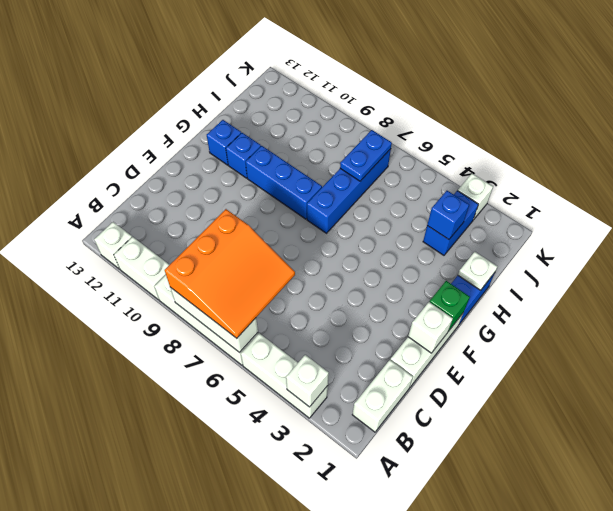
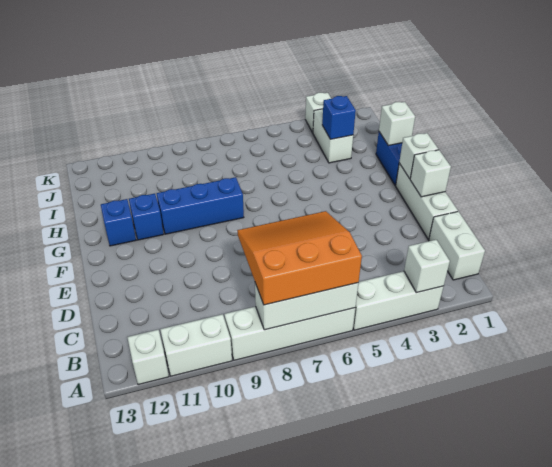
orange slope A6:C8 level 3 top 8 -> orange slope A6:C8 level 3 top A
green brick F1 level 2 -> white brick F1 level 2
blue brick G7:J7 level 1 -> none
white plate H1 level 2 -> white brick H1 level 2
blue brick I3:J3 level 1 -> white brick I3:J3 level 1
blue plate I7:J7 level 2 -> none

